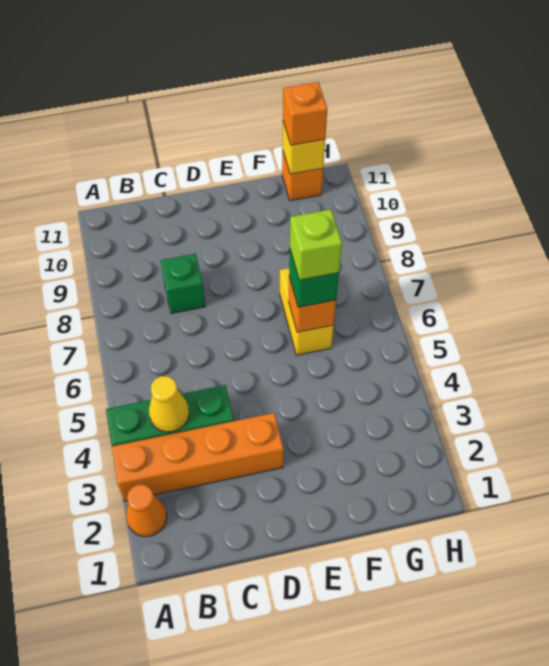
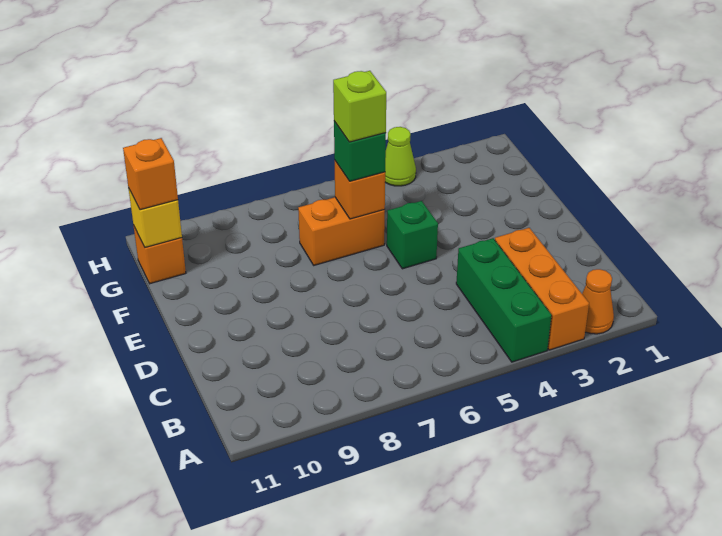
orange brick A3:D3 level 1 -> orange brick A3:C3 level 1
yellow cone B4 level 2 -> none
green brick C8 level 1 -> green brick E5 level 1
yellow brick F6:F7 level 1 -> orange brick F6:F7 level 1
none -> lime cone H4 level 1

